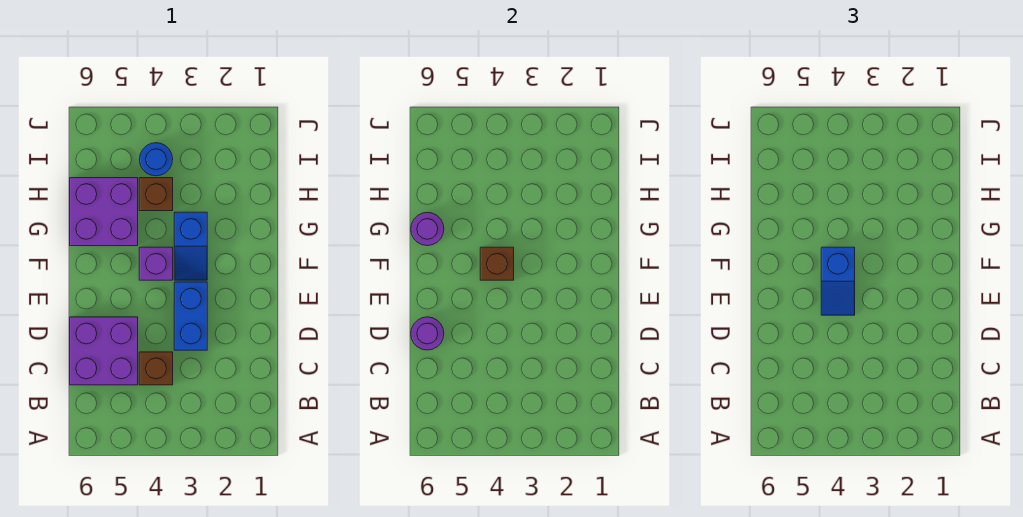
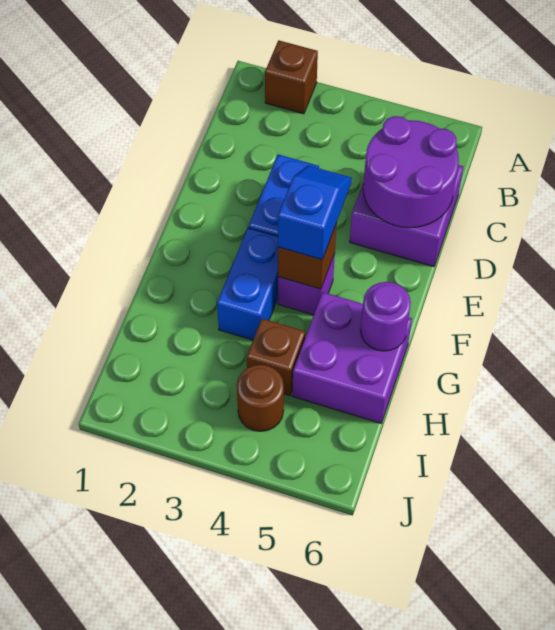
brown brick C4 level 1 -> brown brick A2 level 1
purple round brick D6 level 2 -> purple round brick C5:D6 level 2
blue slope F3:G3 level 1 top G -> blue brick F3:G3 level 1
blue round brick I4 level 1 -> brown round brick I4 level 1

